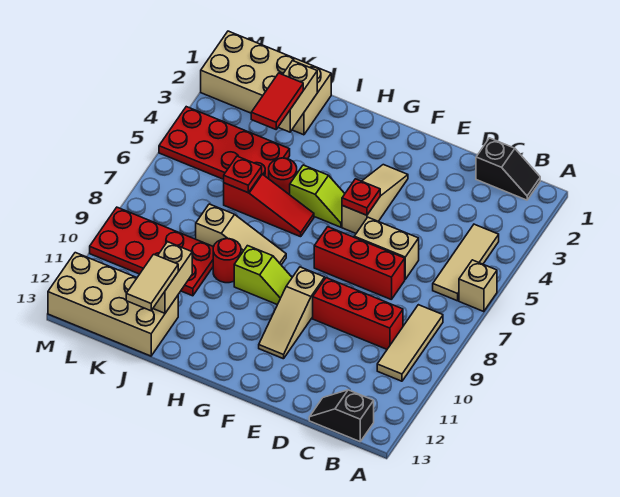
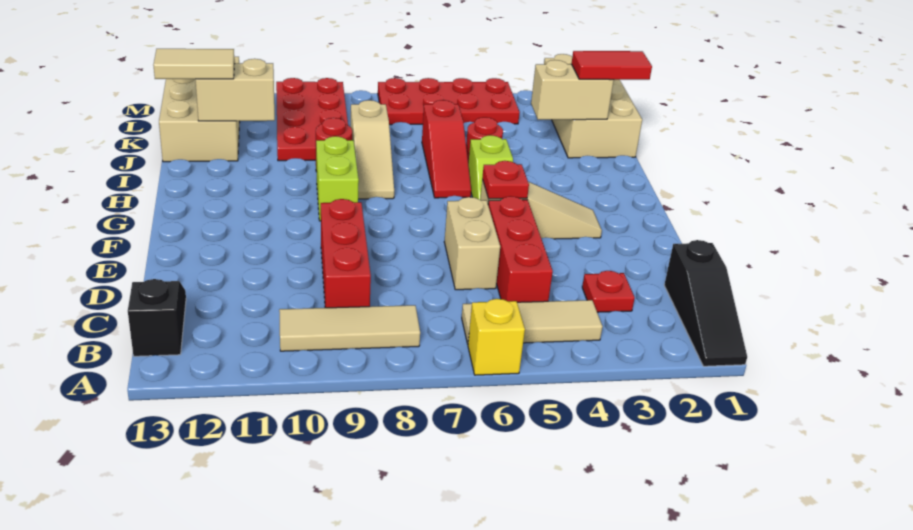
tan brick A6 level 1 -> yellow brick A6 level 1
black slope B1:C1 level 1 top C -> black slope A1:C1 level 1 top C
red brick D7:F7 level 1 -> red brick C5:E5 level 1
tan slope F9:F11 level 1 top 9 -> none
lime slope G9:H9 level 1 top H -> lime brick G9:H9 level 1
red tile J3:J4 level 3 -> red tile J1:J2 level 3
red plate J4:M5 level 1 -> red plate L4:M7 level 1
red plate J6 level 2 -> red plate C3 level 1

